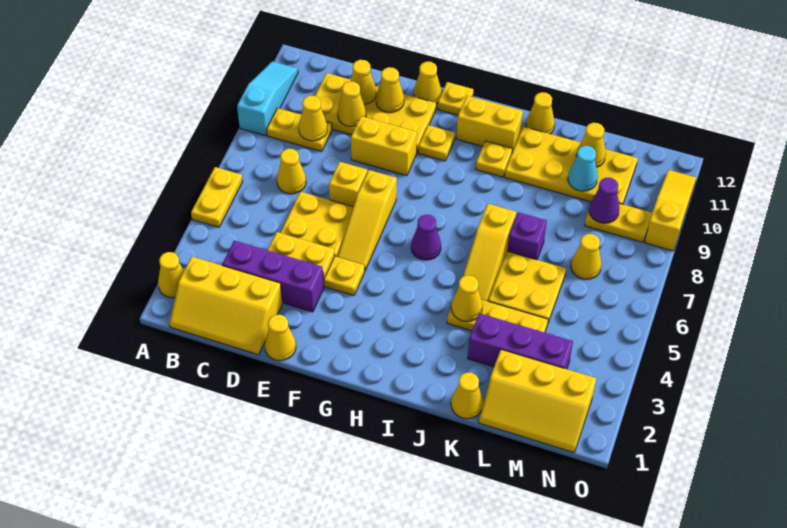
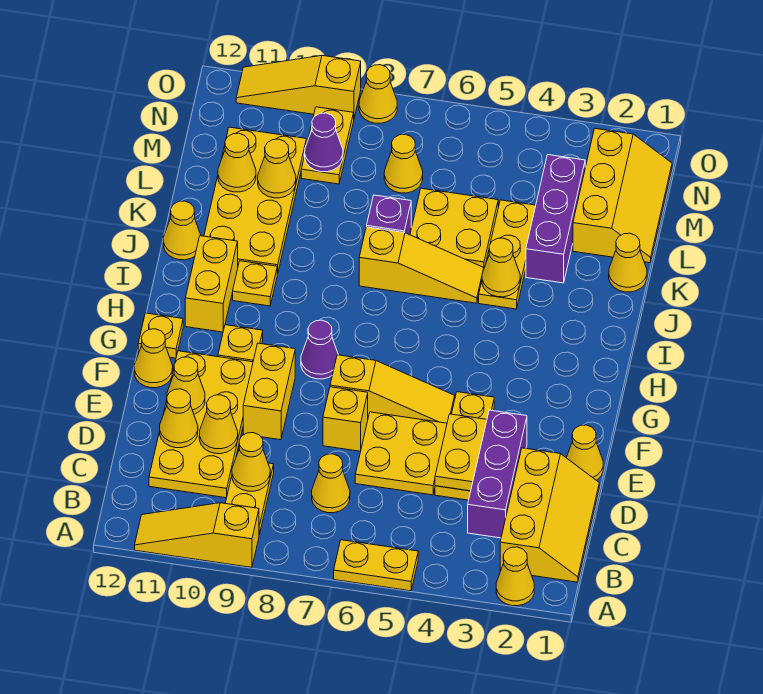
cyan slope A9:A11 level 1 top 9 -> yellow slope A9:A11 level 1 top 9
purple cone H6 level 1 -> purple cone G8 level 1
cyan cone L10 level 2 -> yellow cone L10 level 2
none -> yellow cone O8 level 1

